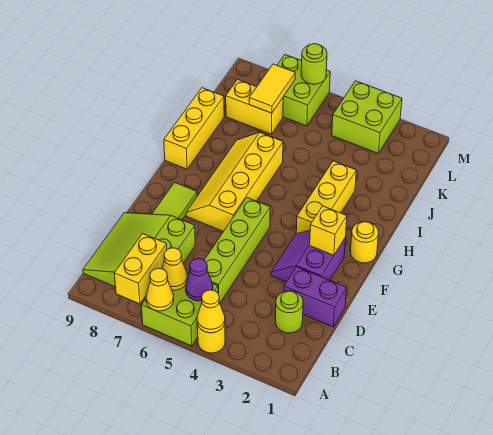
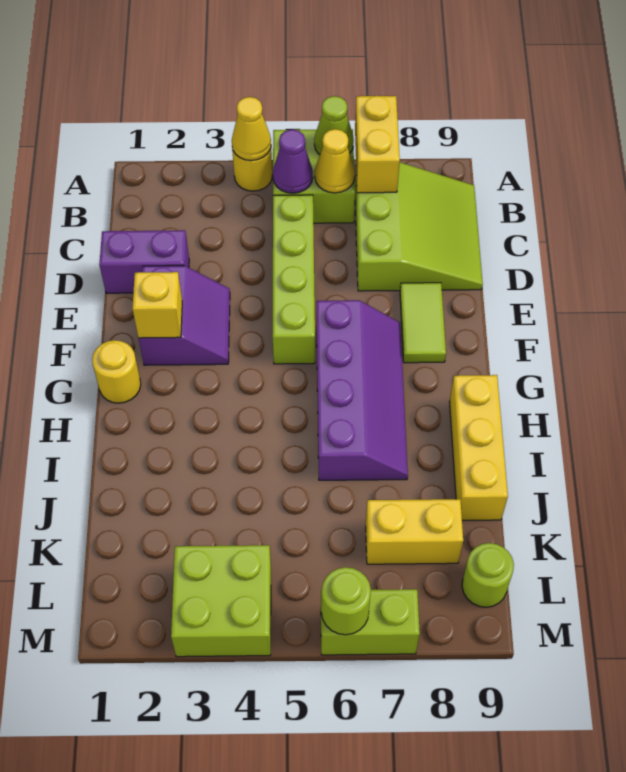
yellow cone A6 level 2 -> lime cone A6 level 2
lime round brick C2 level 1 -> lime round brick L9 level 1
yellow slope F6:I7 level 1 top 6 -> purple slope F6:I7 level 1 top 6
yellow brick G3:I3 level 1 -> none
yellow tile K7:L7 level 2 -> none
lime brick L6:M7 level 1 -> lime brick M6:M7 level 1

